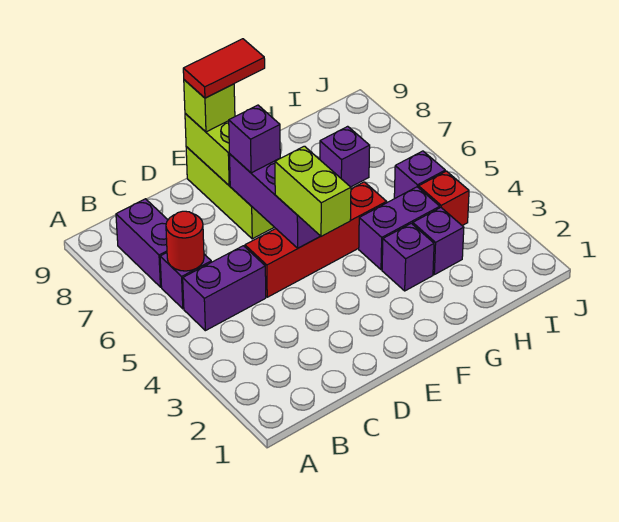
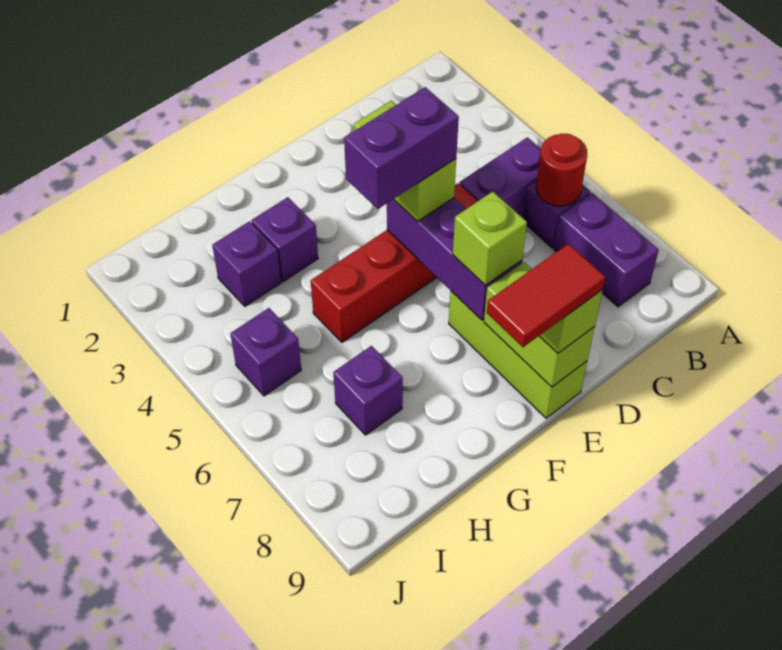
purple brick E7 level 3 -> lime brick E7 level 3
purple brick G4:H4 level 1 -> purple brick E5:F5 level 4
red brick I4 level 1 -> none

